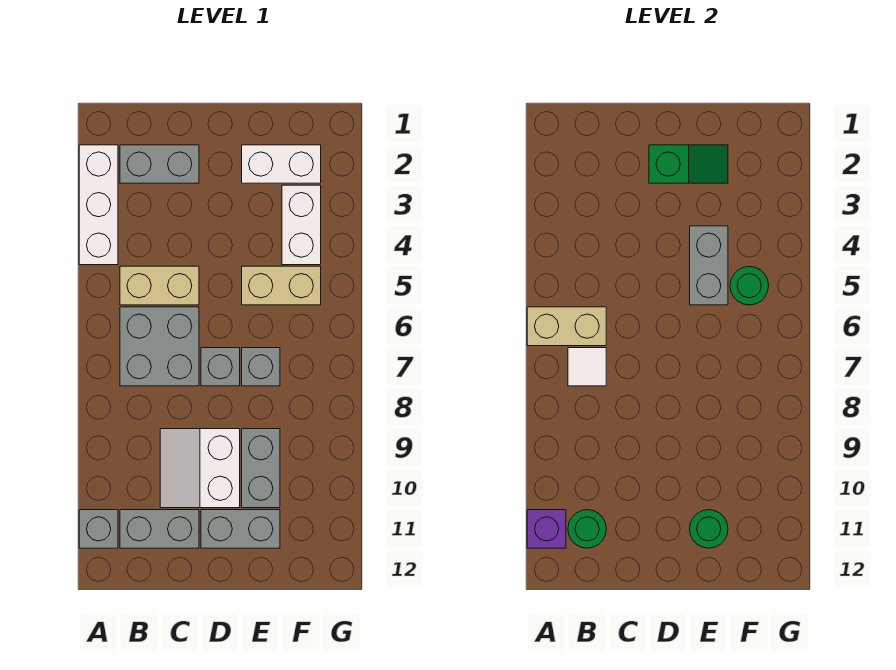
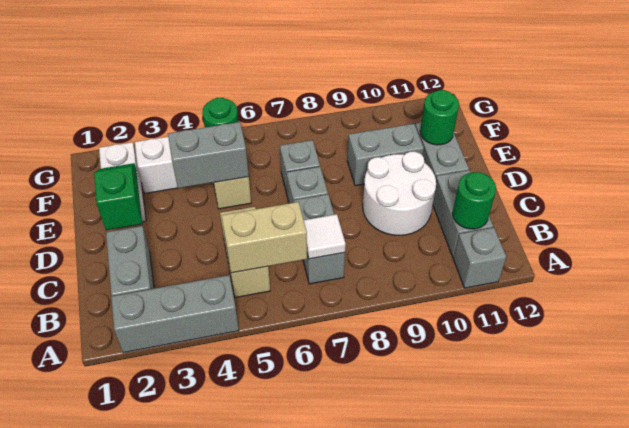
white brick A2:A4 level 1 -> grey brick A2:A4 level 1
tan brick A6:B6 level 2 -> tan brick B5:B6 level 2
purple brick A11 level 2 -> none
grey brick B6:C7 level 1 -> grey brick B7:C7 level 1
white slope C9:D10 level 1 top D -> white round brick C9:D10 level 1

